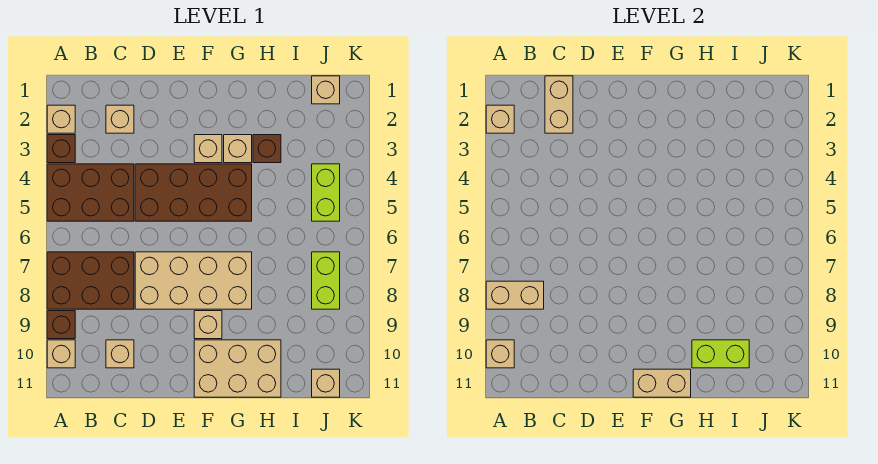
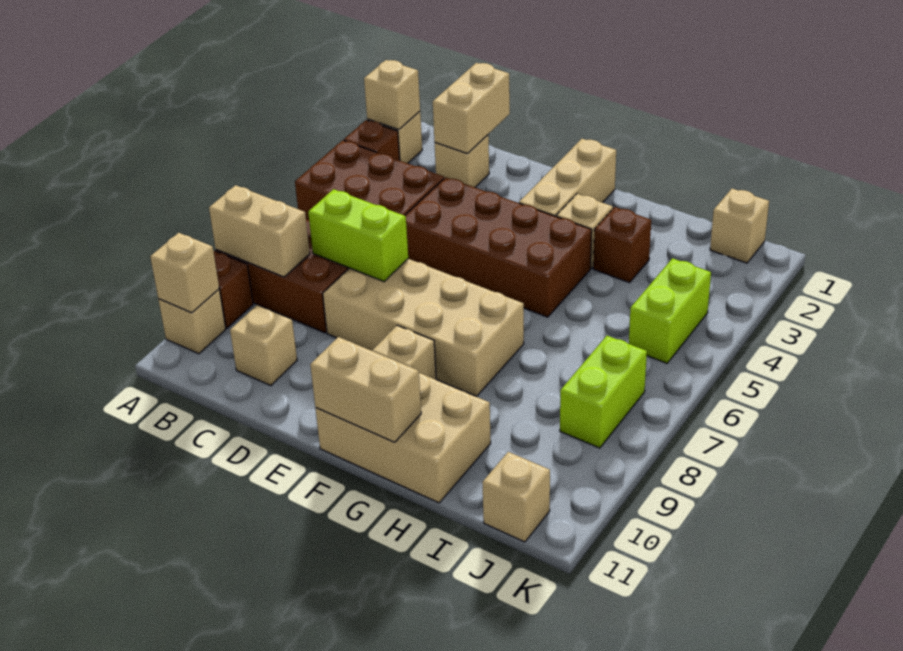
tan brick F3 level 1 -> tan brick F1:F3 level 1
lime brick H10:I10 level 2 -> lime brick C7:D7 level 2

